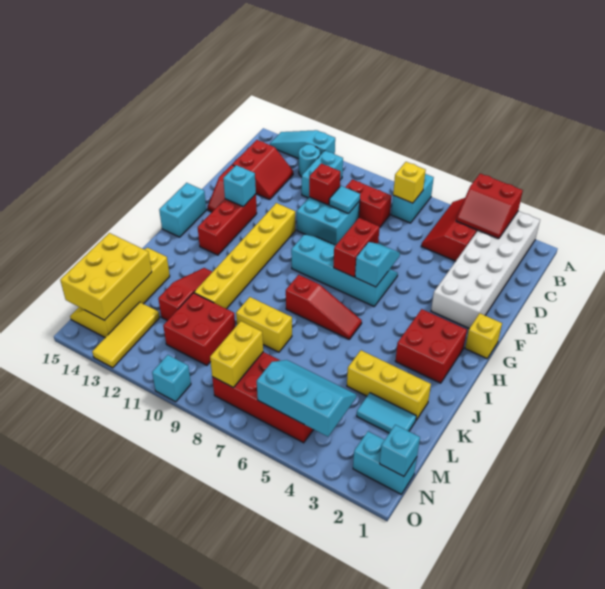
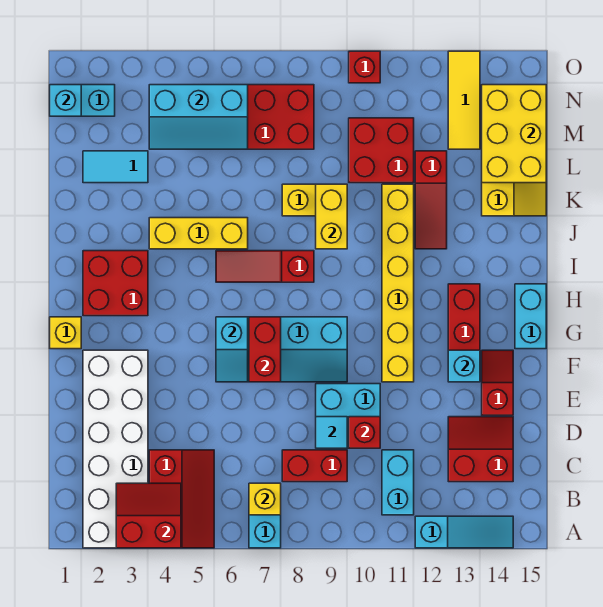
cyan round brick B12 level 1 -> none
red slope C13:D14 level 1 top 14 -> red slope C13:D14 level 1 top C
yellow brick K2:K4 level 1 -> yellow brick J4:J6 level 1
yellow brick M8:N8 level 2 -> yellow brick J9:K9 level 2
cyan brick O10 level 1 -> red brick O10 level 1

